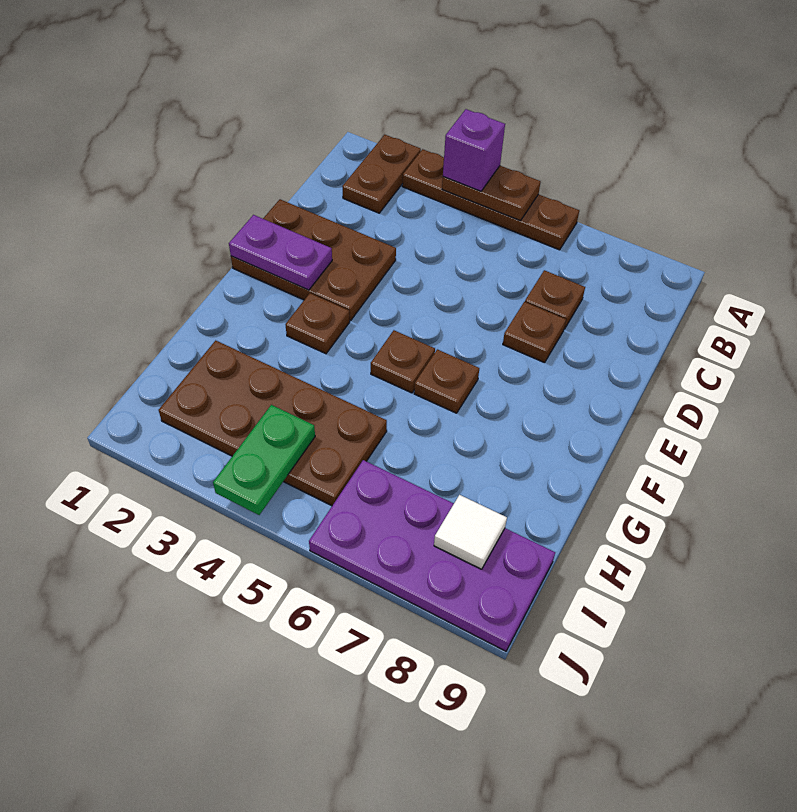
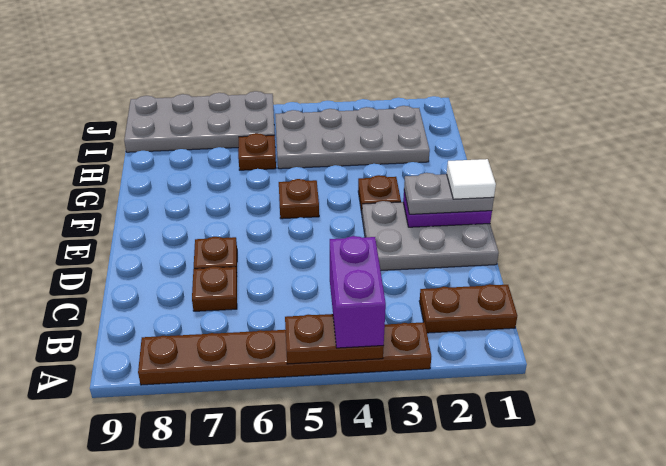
brown plate A2:B2 level 1 -> brown plate B1:B2 level 1
brown plate A3:A6 level 1 -> brown plate A3:A8 level 1
purple brick A4 level 3 -> purple brick A4:B4 level 3
brown plate D1:E3 level 1 -> grey plate D1:E3 level 1
none -> grey plate E1:E2 level 3
brown plate F6 level 1 -> brown plate H6 level 1
brown plate H2:I5 level 1 -> grey plate H2:I5 level 1
green plate I4:J4 level 2 -> none
purple plate I6:J9 level 1 -> grey plate I6:J9 level 1
white tile I8 level 2 -> white tile E1 level 4

